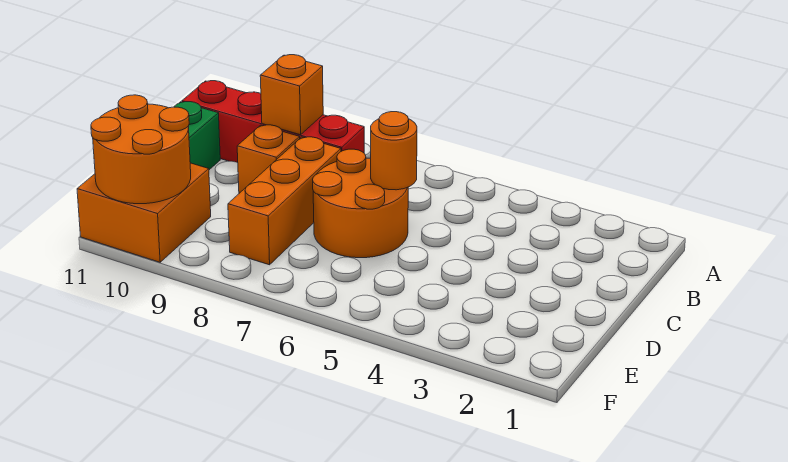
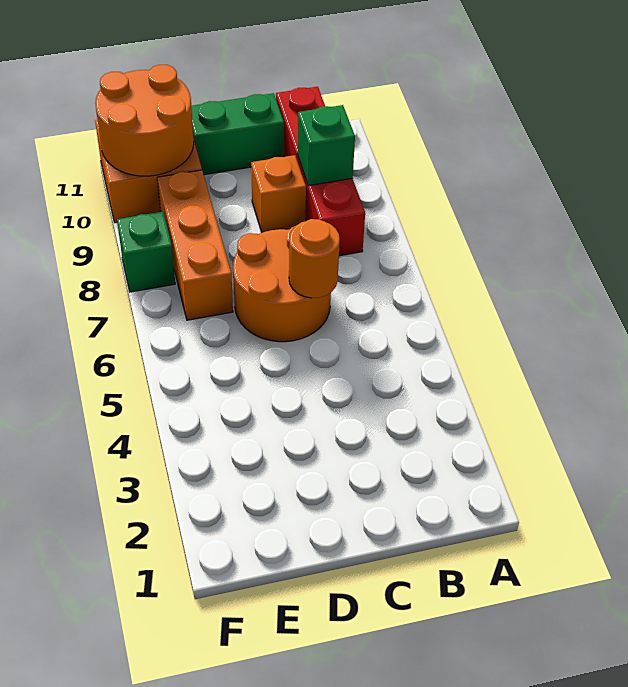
orange brick B9 level 2 -> green brick B9 level 2
orange brick C8:E8 level 1 -> orange brick E7:E9 level 1
none -> green brick F8 level 1

